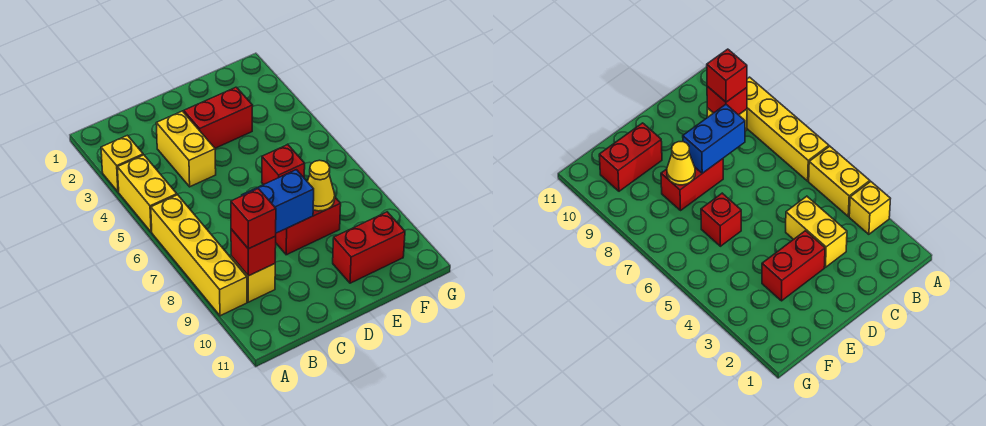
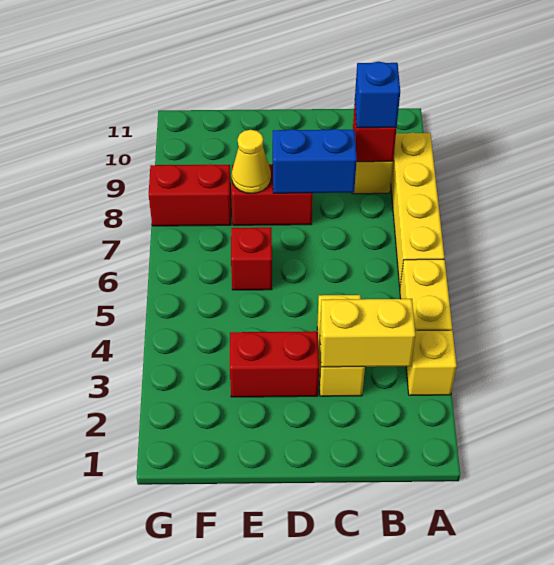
none -> yellow brick B3:C3 level 2
red brick B9 level 3 -> blue brick B9 level 3
red brick E10:F10 level 1 -> red brick F8:G8 level 1

